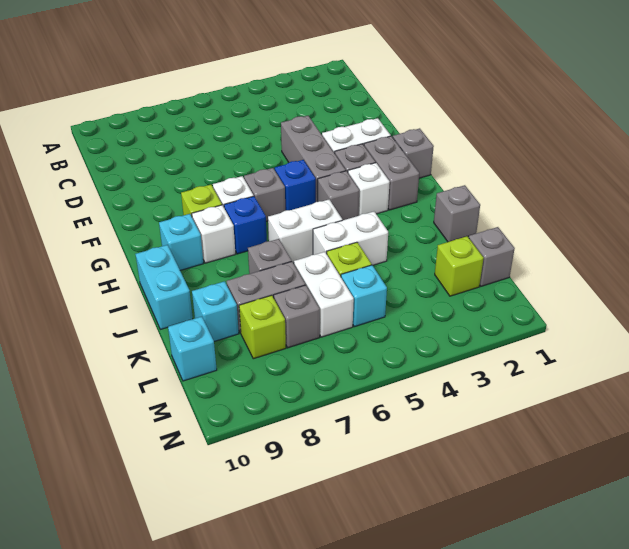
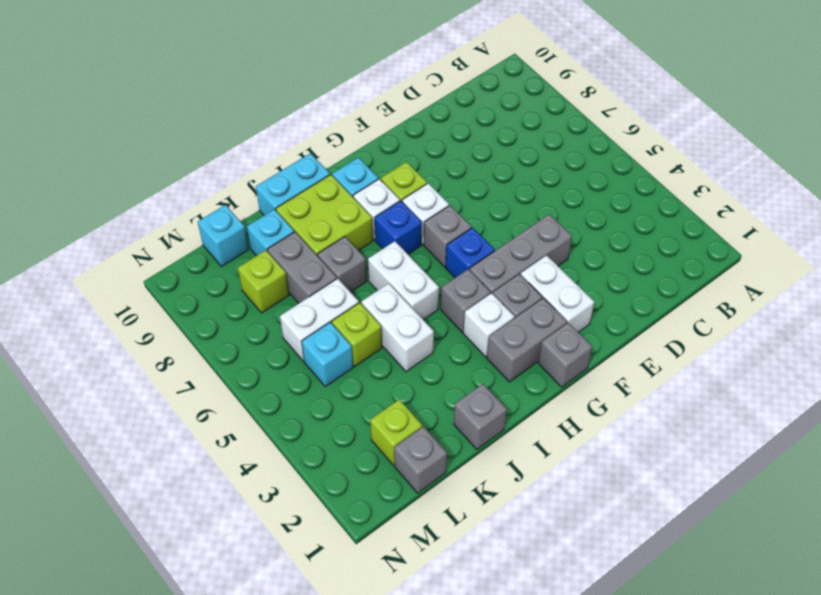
none -> lime brick I8:J9 level 1
grey brick L7 level 1 -> none

